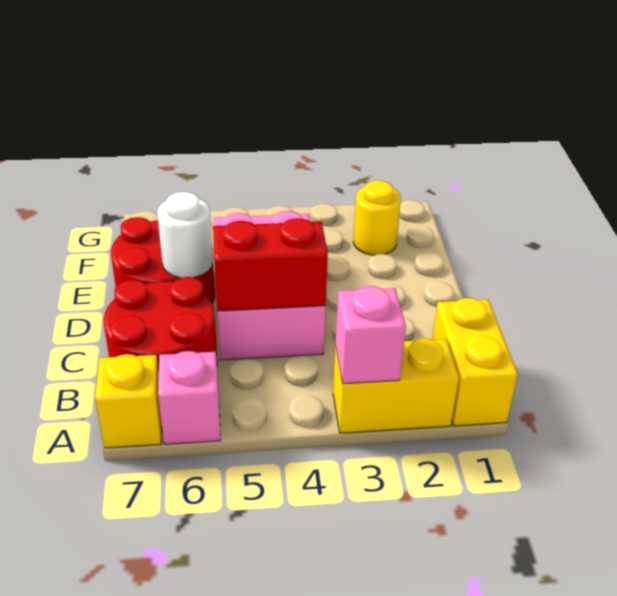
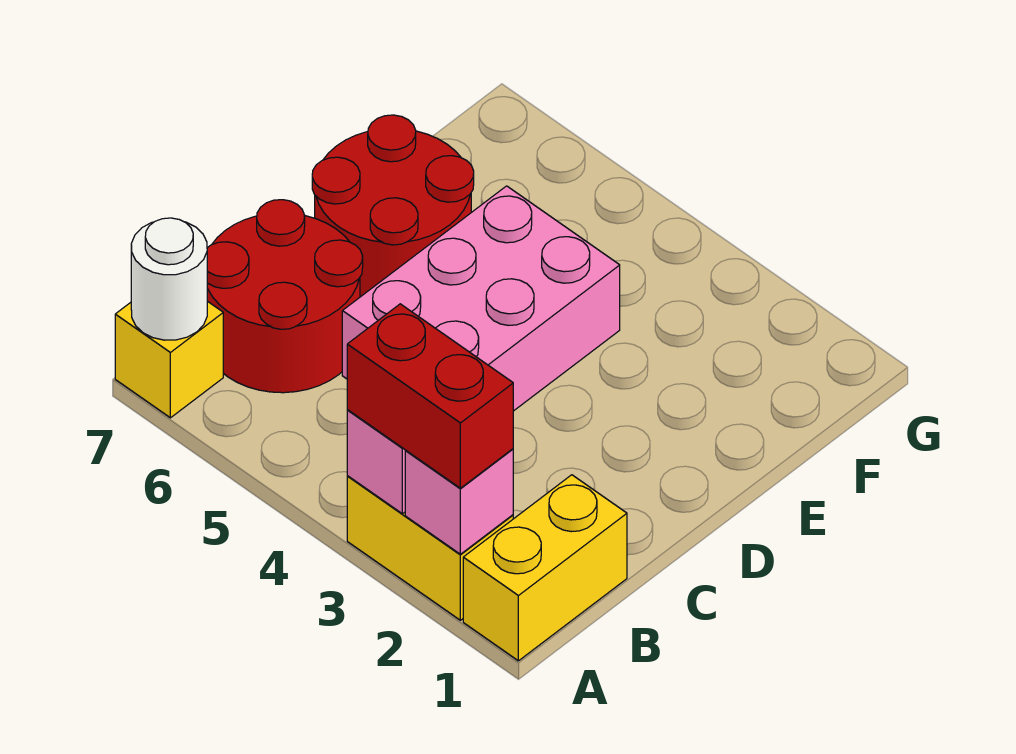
pink brick A6 level 1 -> pink brick A2 level 2
red brick C4:C5 level 2 -> red brick A2:A3 level 3
white round brick D6 level 2 -> white round brick A7 level 2
yellow round brick F2 level 1 -> none

